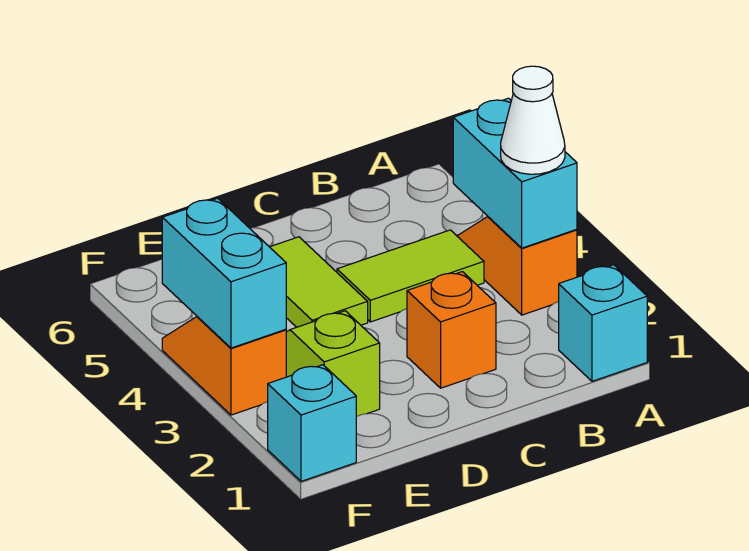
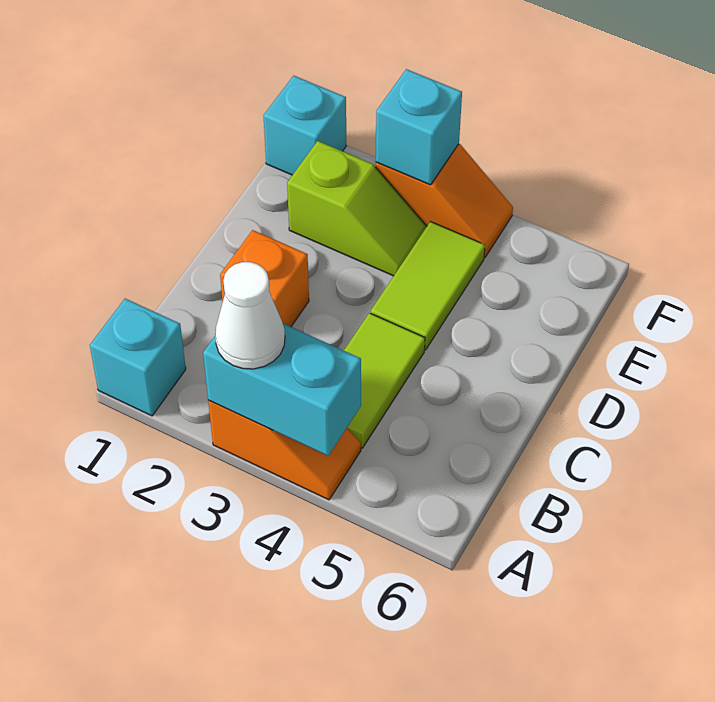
lime tile D4:D5 level 1 -> lime tile D4:E4 level 1
cyan brick F3:F4 level 2 -> cyan brick F3 level 2

